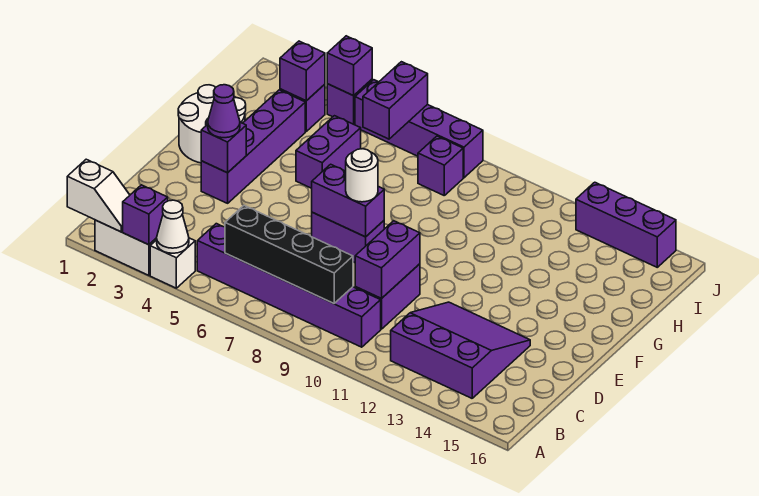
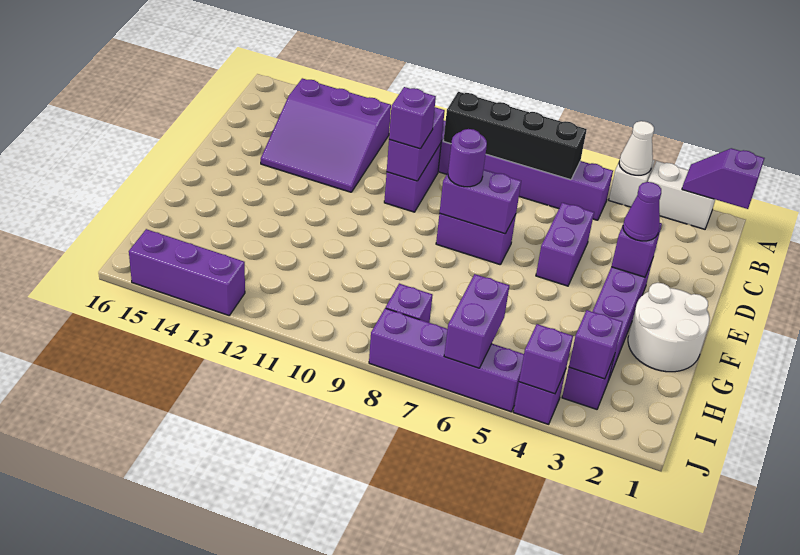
white slope A1:A2 level 2 top 1 -> purple slope A1:A2 level 2 top 1
purple brick A3 level 2 -> purple brick D10 level 3
white round brick E8 level 3 -> purple round brick E8 level 3
purple brick G5:H5 level 1 -> purple brick D5:E5 level 1

